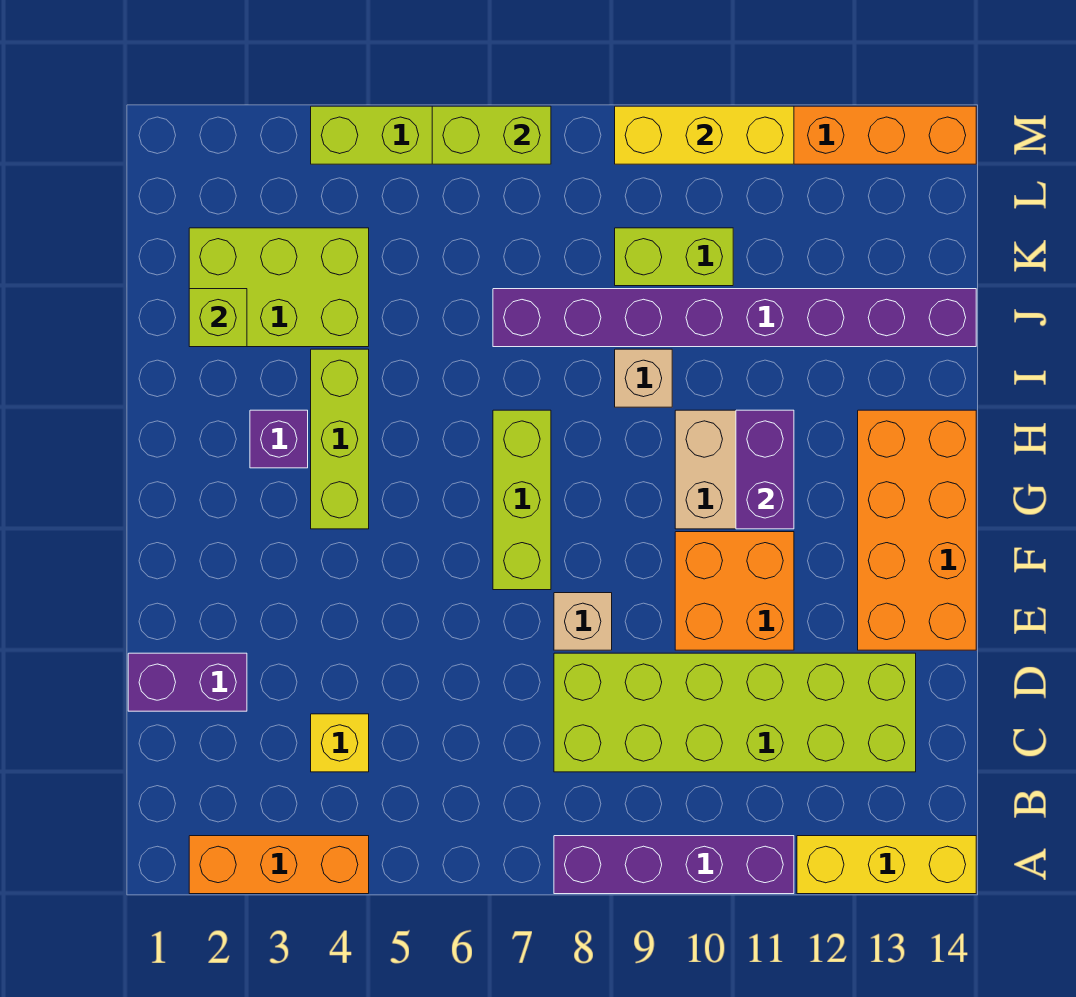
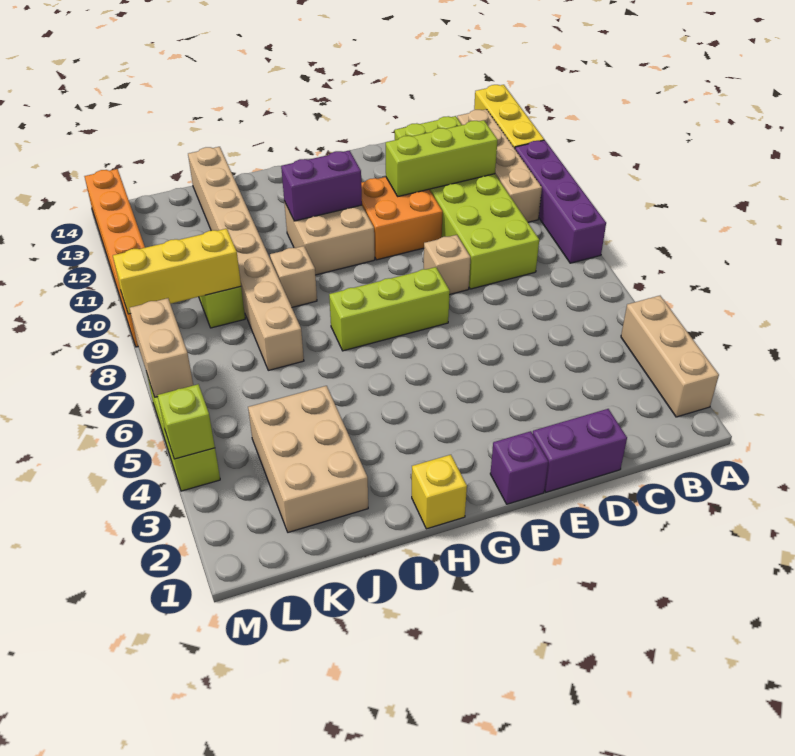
orange brick A2:A4 level 1 -> tan brick A2:A4 level 1
none -> tan brick B10:B13 level 1
yellow brick C4 level 1 -> yellow brick H1 level 1
purple brick D1:D2 level 1 -> purple brick D1:E1 level 1
orange brick E13:H14 level 1 -> none
lime brick G4:I4 level 1 -> lime brick C11:E11 level 2
purple brick H3 level 1 -> purple brick F1 level 1
lime brick J2:K4 level 1 -> tan brick J2:K4 level 1
lime brick J2 level 2 -> lime brick M4 level 2
purple brick J7:J14 level 1 -> tan brick J7:J14 level 1
lime brick M6:M7 level 2 -> tan brick M6:M7 level 2
yellow brick M9:M11 level 2 -> yellow brick K9:M9 level 2

